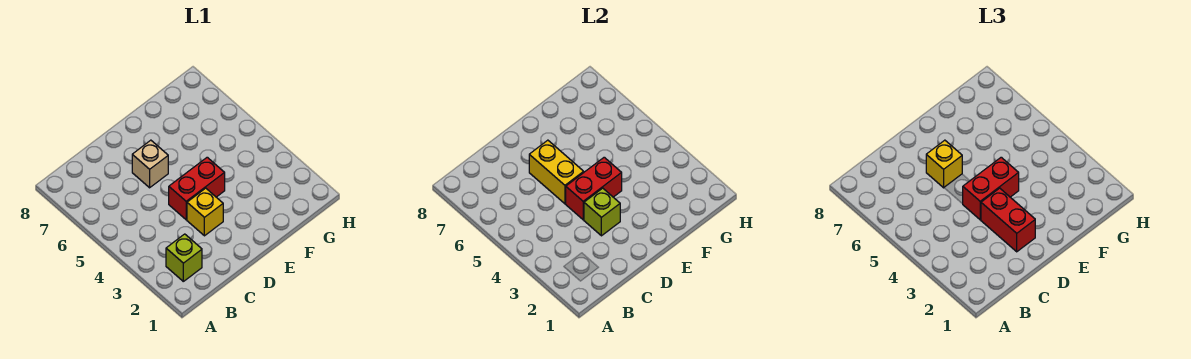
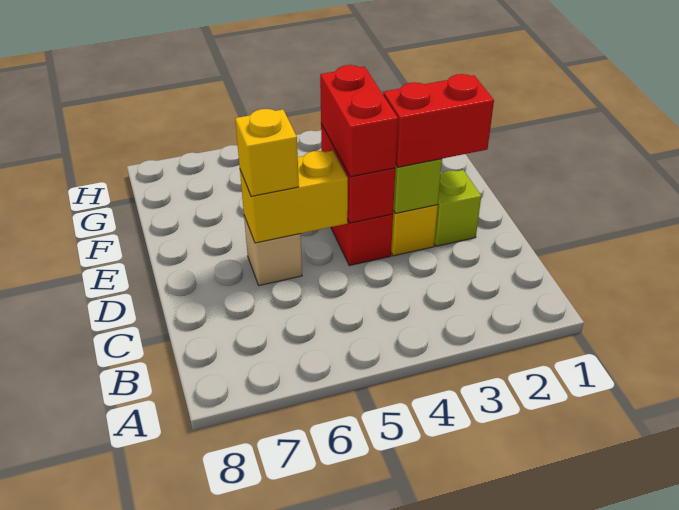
lime brick B2 level 1 -> lime brick D2 level 1

